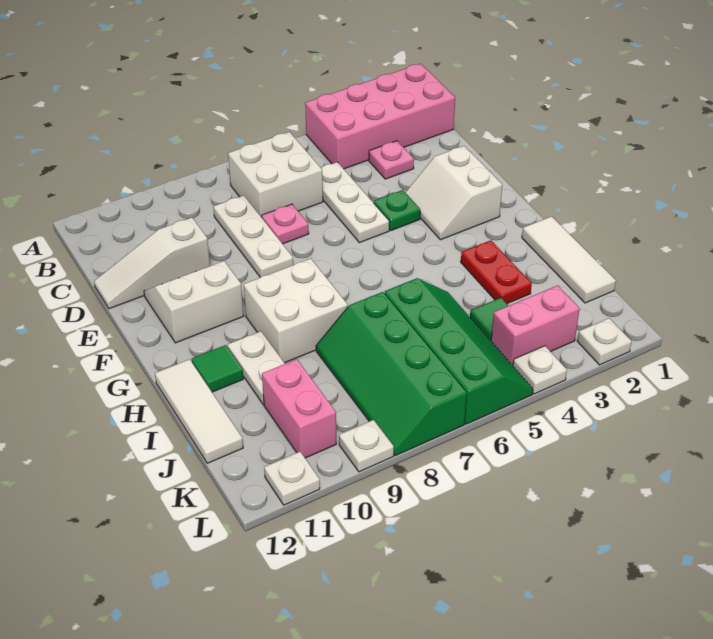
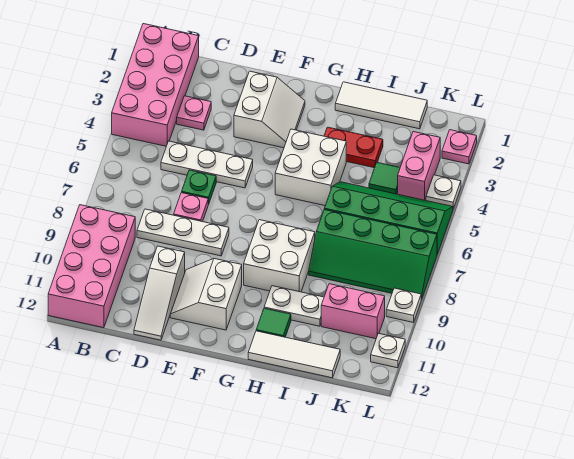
none -> pink brick A9:B12 level 1
white brick B6:C7 level 1 -> white brick G4:H5 level 1
white slope E2:F3 level 1 top 2 -> white slope E2:F3 level 1 top E
green plate E4 level 1 -> green plate D6 level 1
white plate L2 level 1 -> pink plate L2 level 1

